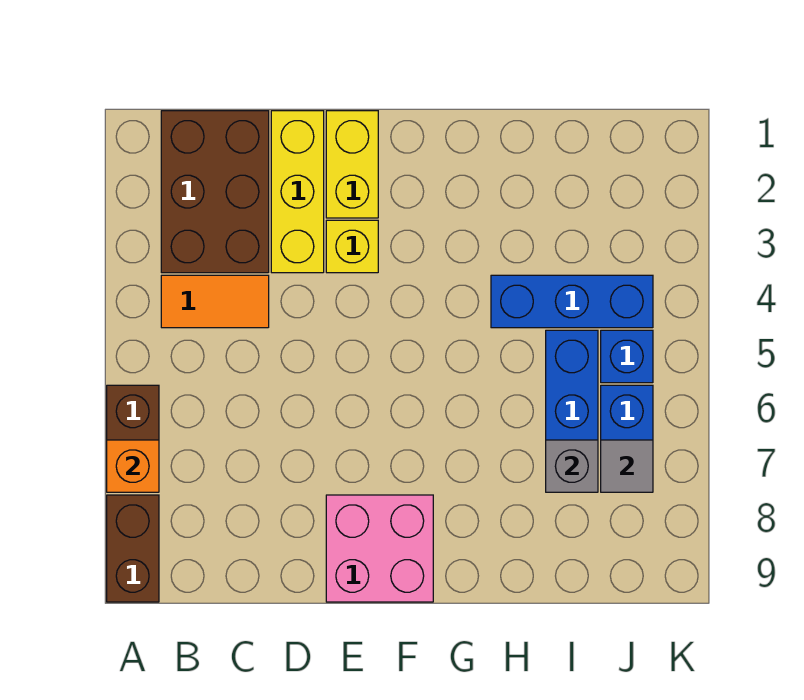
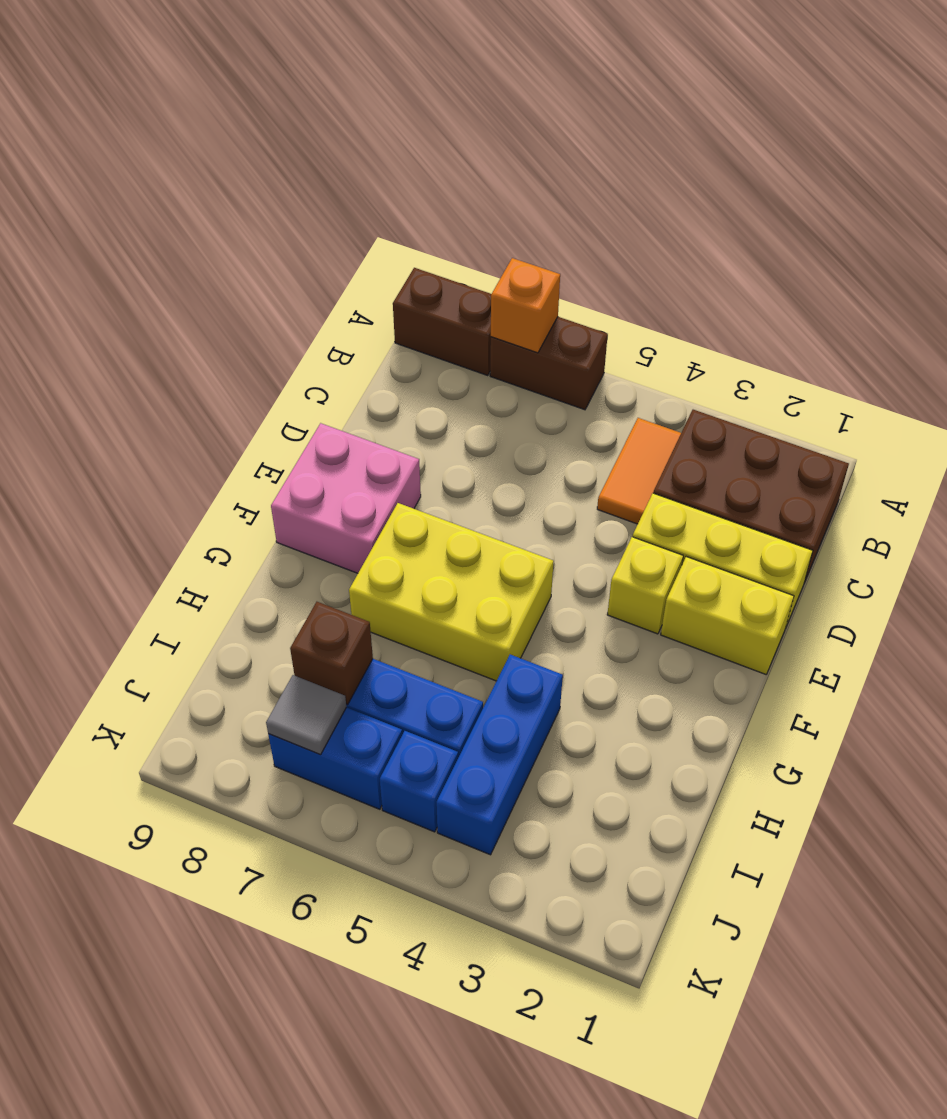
none -> yellow brick F5:G7 level 1
grey brick I7 level 2 -> brown brick I7 level 2

